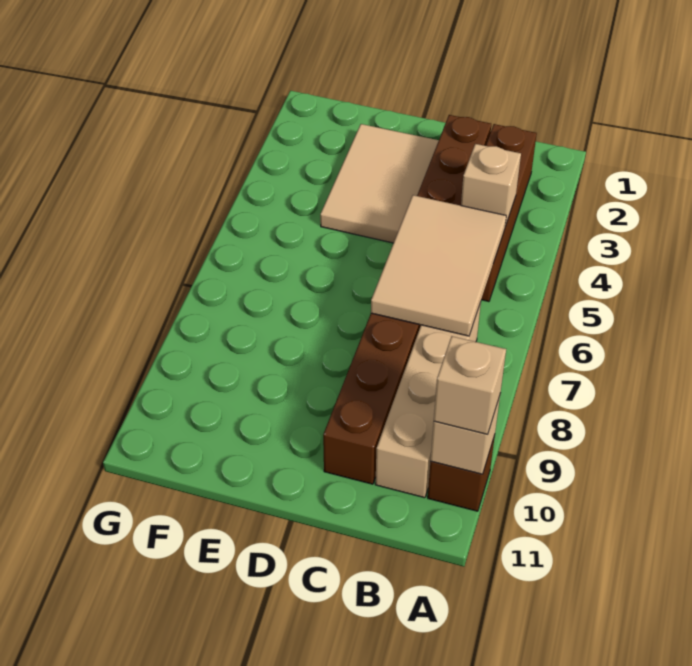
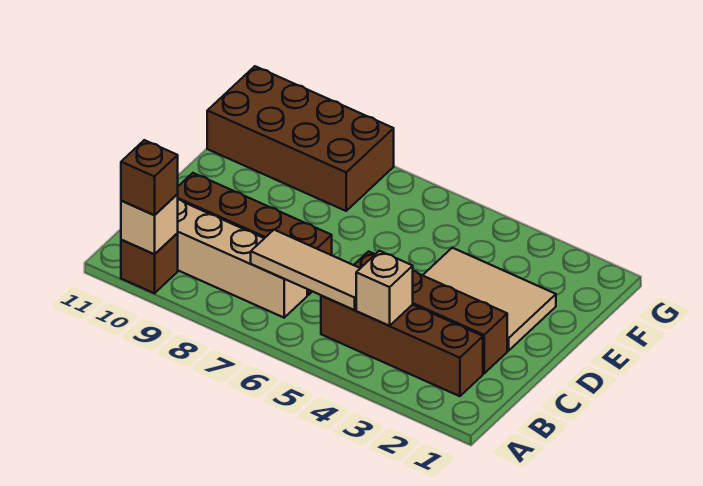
tan brick A10 level 3 -> brown brick A10 level 3
tan tile B5:C7 level 2 -> tan tile B5:B7 level 2
none -> brown brick F8:G11 level 1

